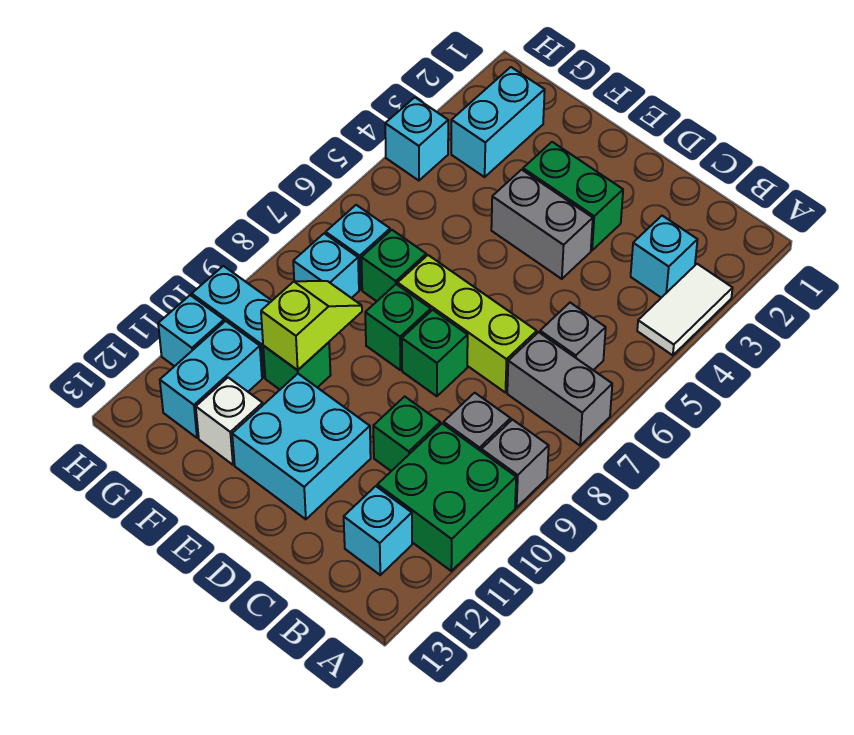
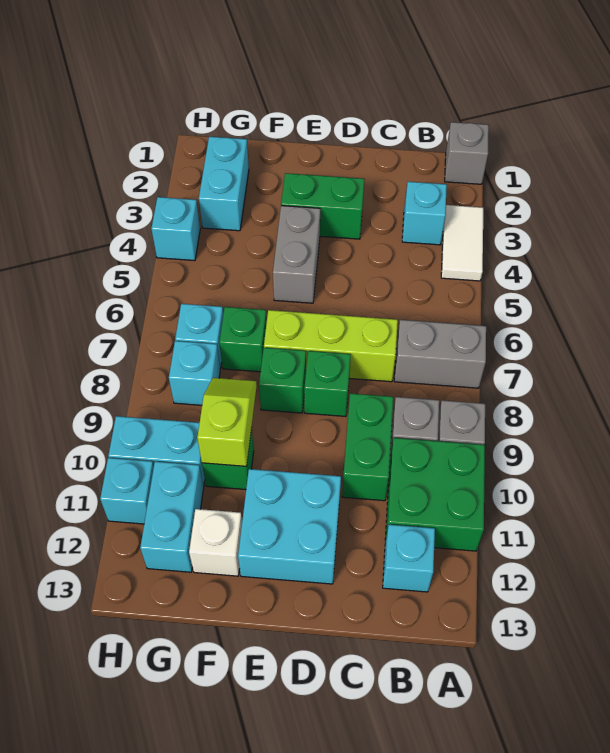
grey brick B6 level 1 -> grey brick A1 level 1
green brick C10 level 1 -> green brick C9:C10 level 1
grey brick D4:E4 level 1 -> grey brick E4:E5 level 1

